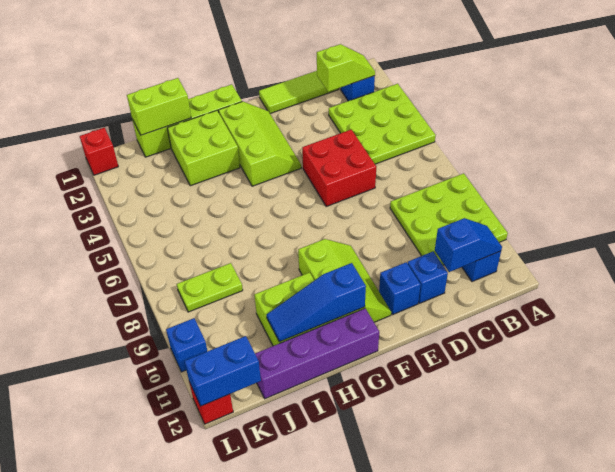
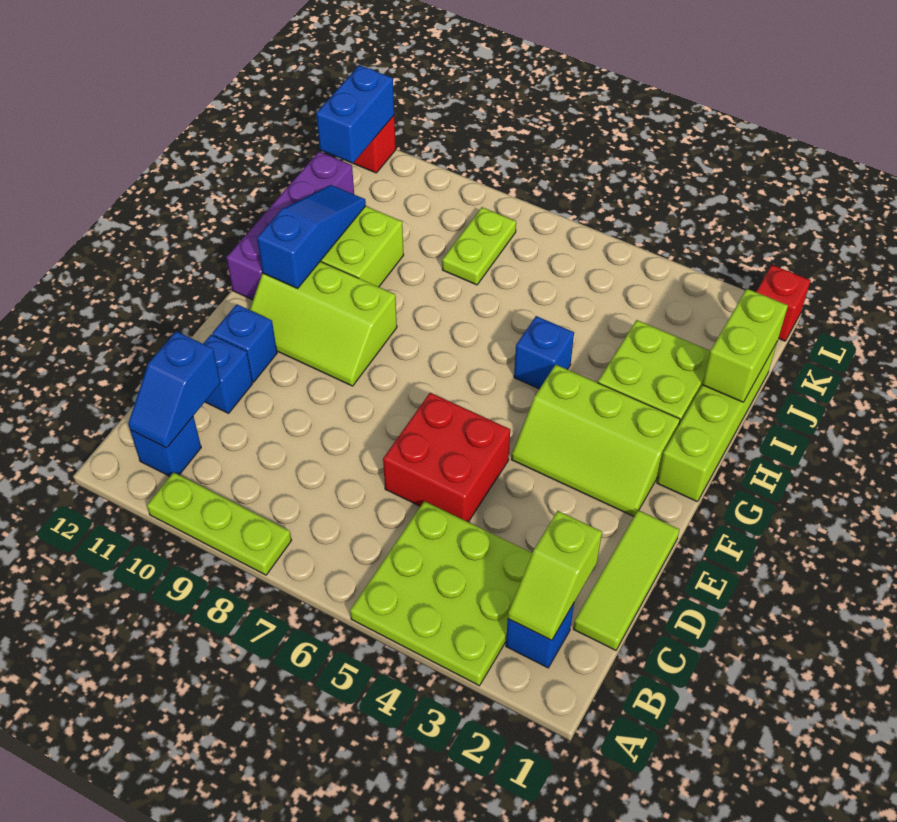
lime plate A8:C10 level 1 -> lime plate A8:A10 level 1
blue brick L10 level 1 -> blue brick H5 level 1

